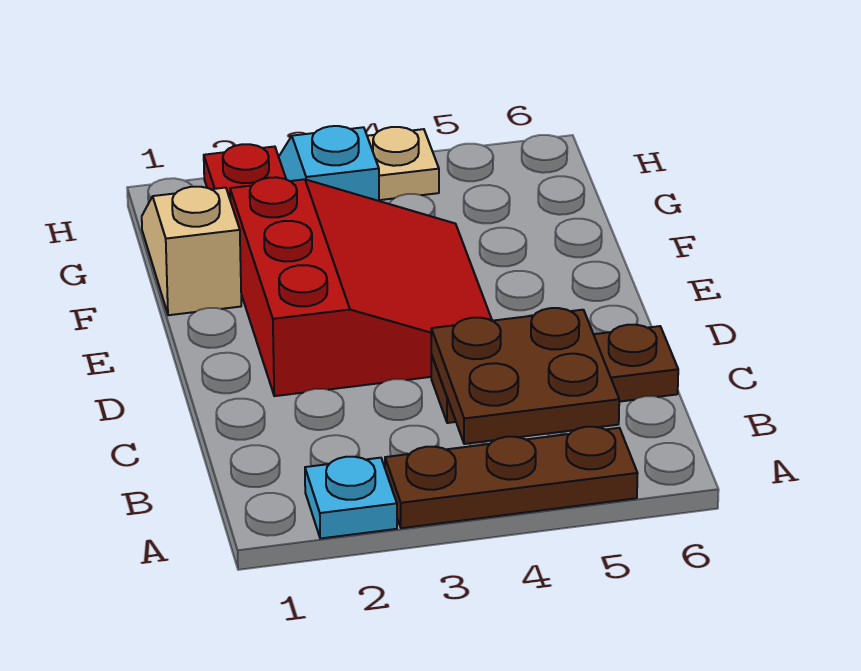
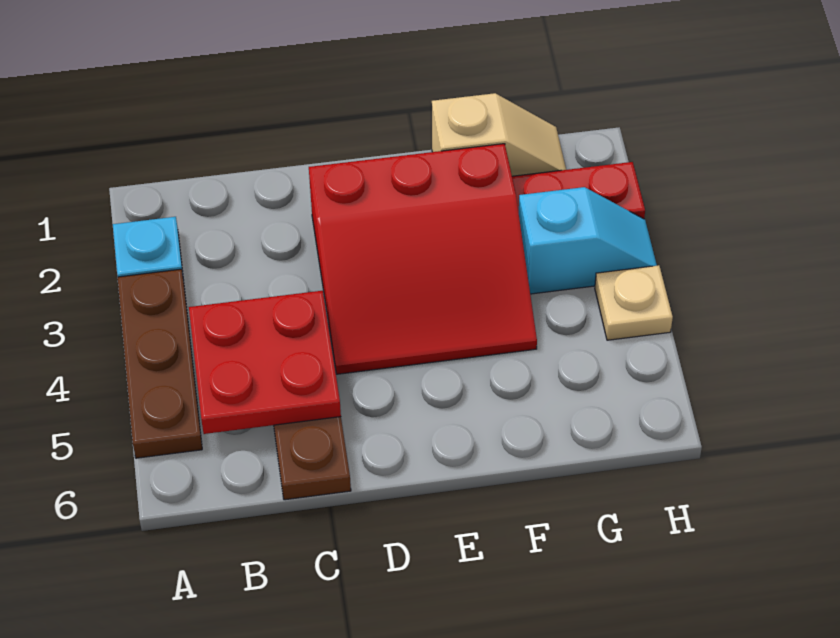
brown plate B4:C5 level 2 -> red plate B4:C5 level 2

